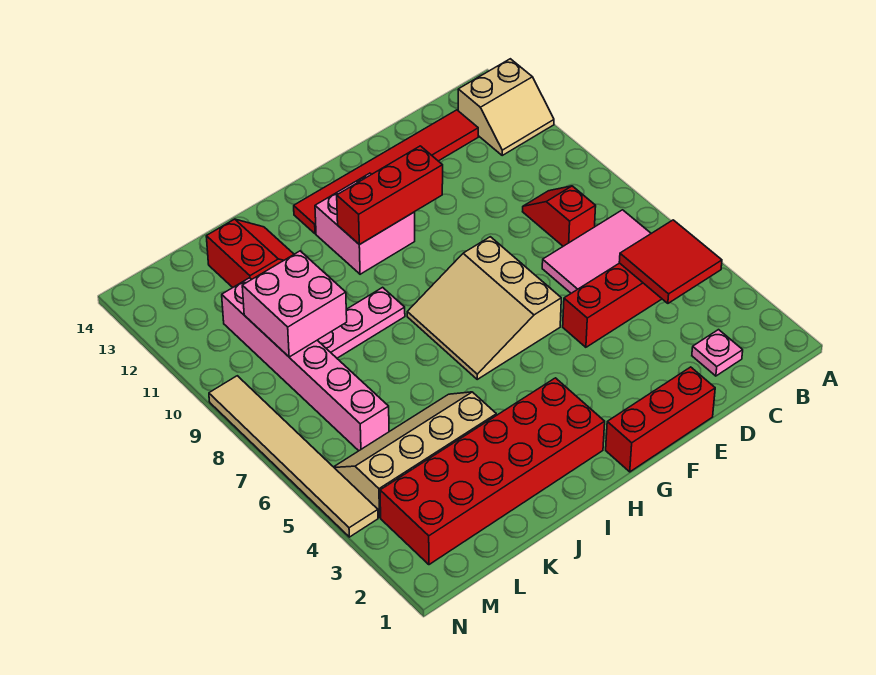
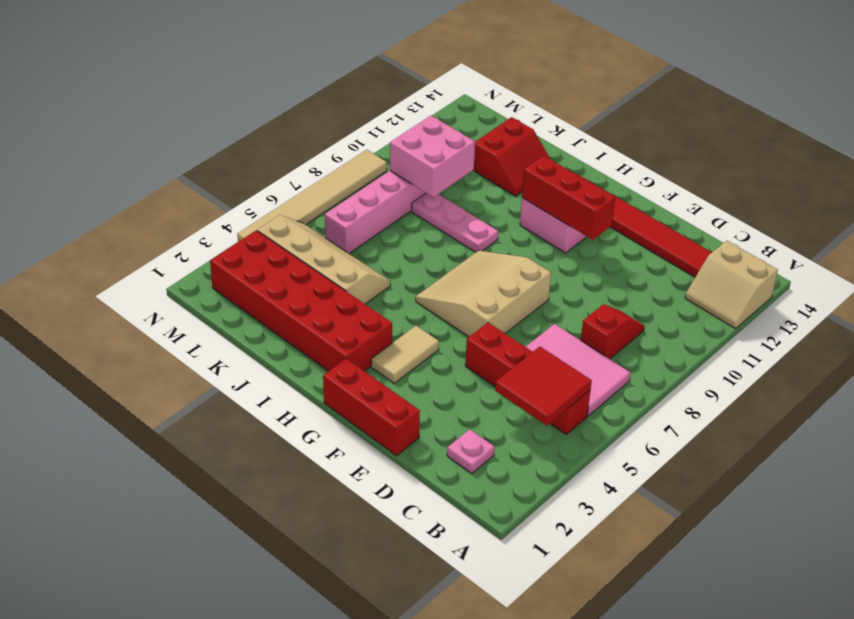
none -> tan tile G3:G4 level 1

